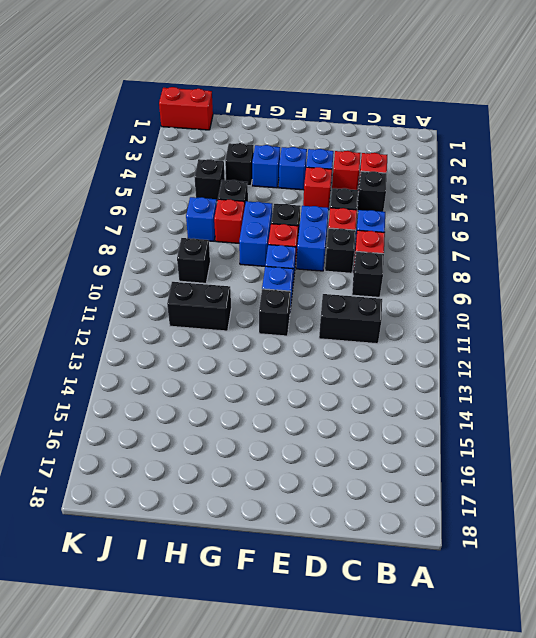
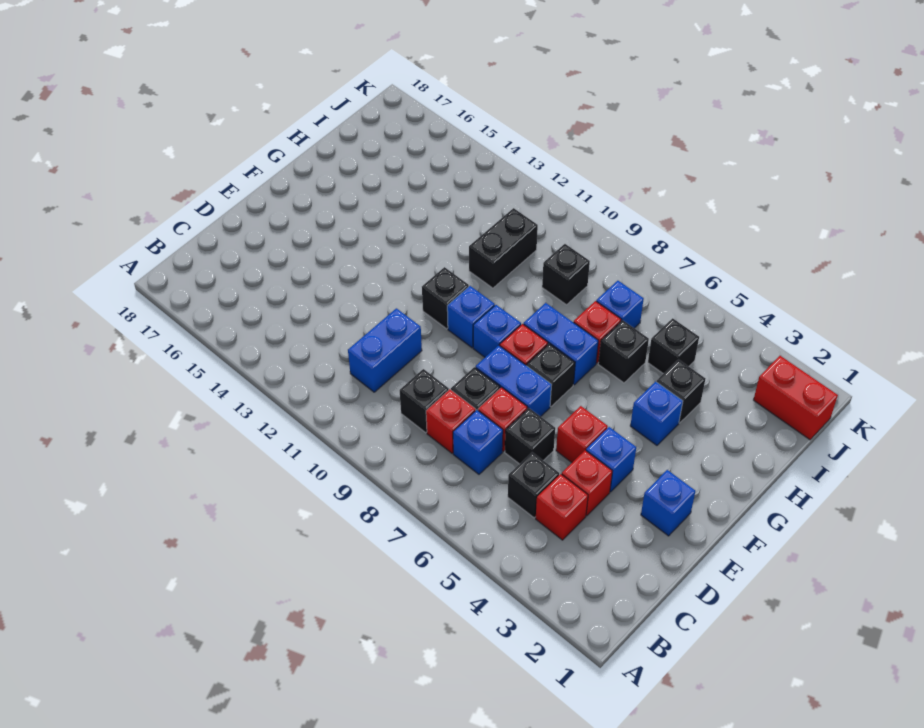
black brick C11:D11 level 1 -> blue brick C11:D11 level 1
blue brick F4 level 1 -> blue brick E2 level 1
red brick J1:K1 level 1 -> red brick J1:J2 level 1

